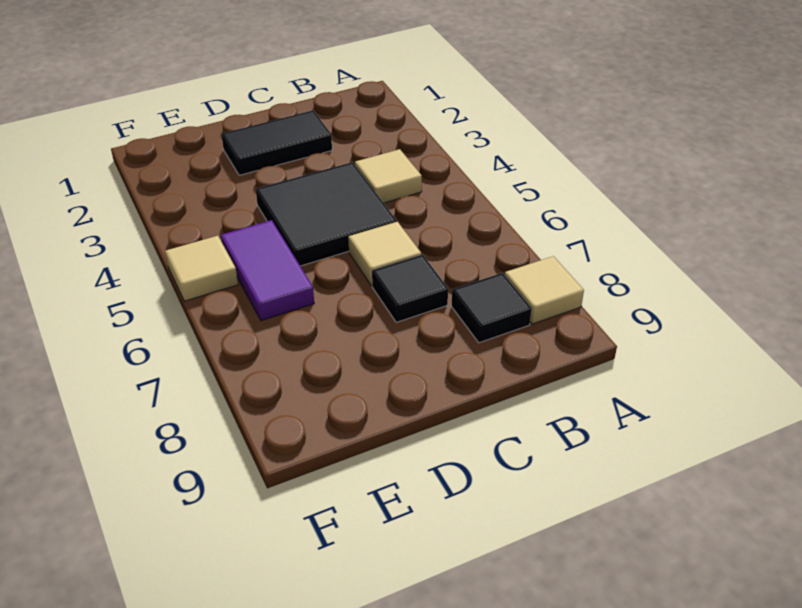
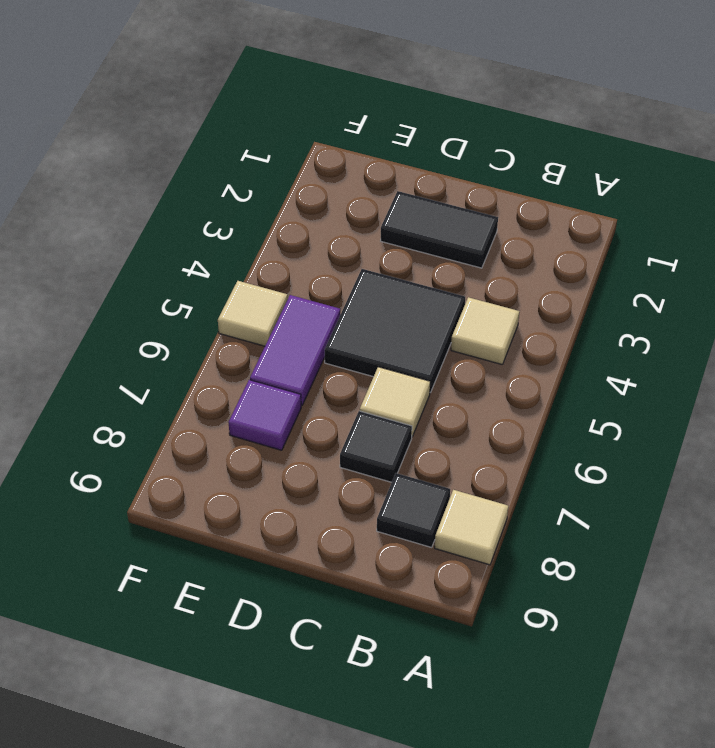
none -> purple tile E7 level 1

